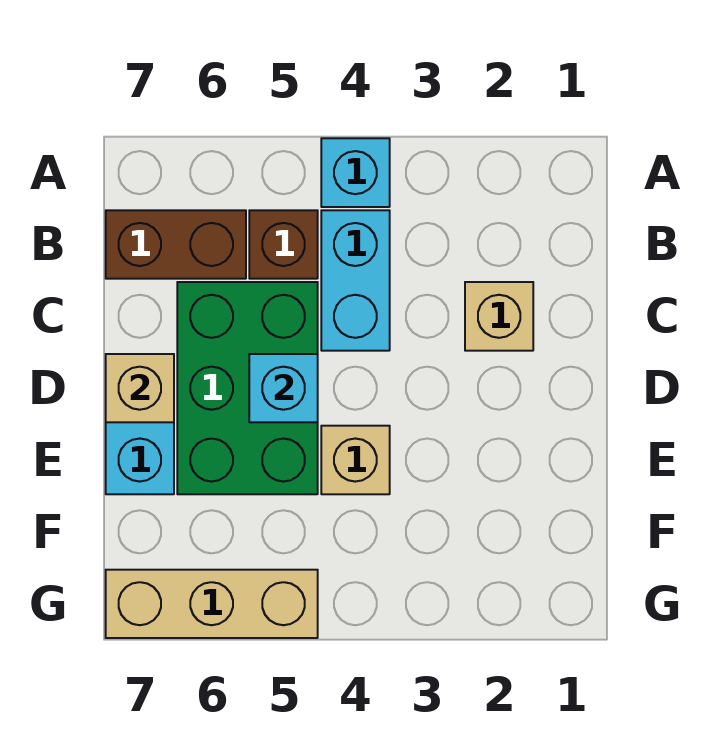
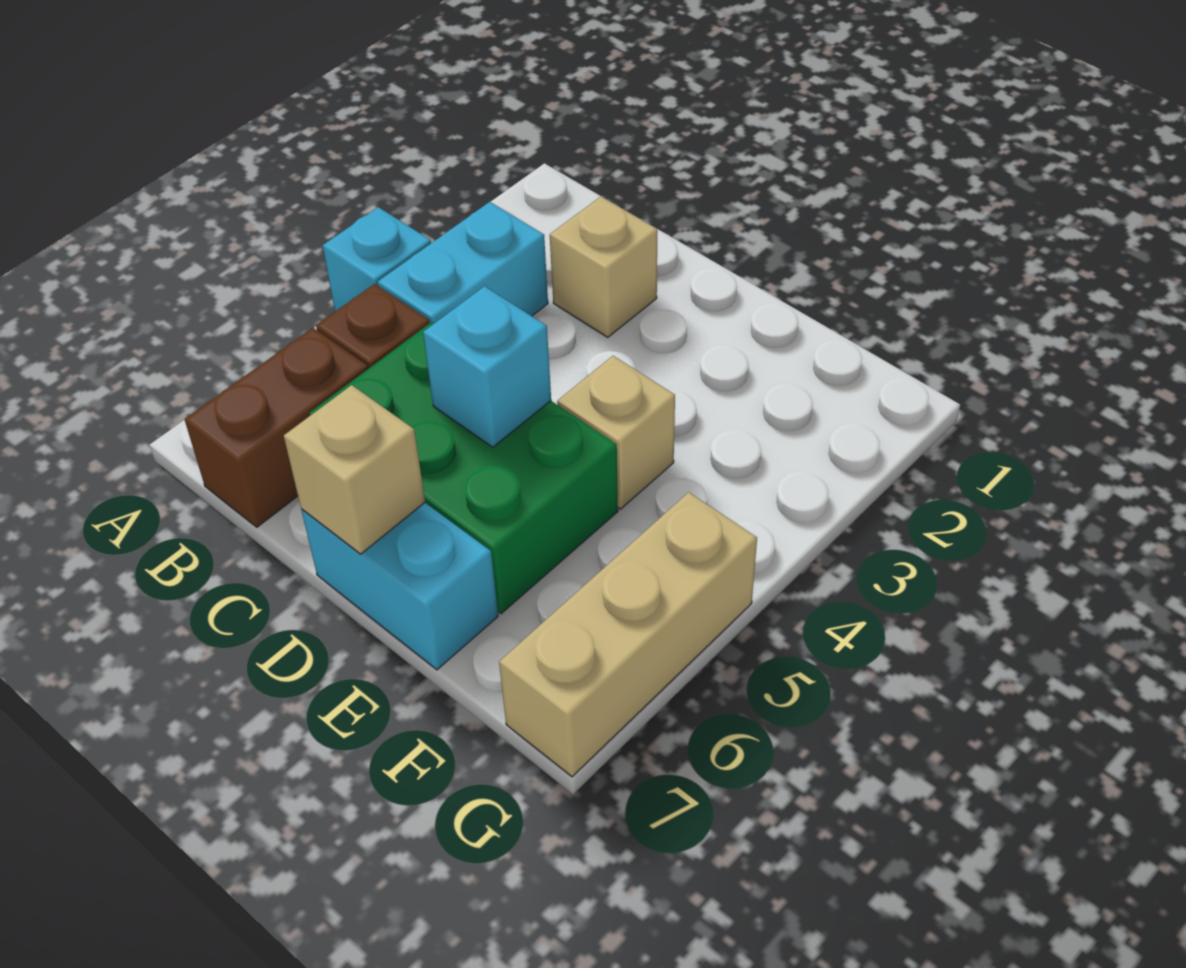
cyan brick B4:C4 level 1 -> cyan brick B3:B4 level 1

